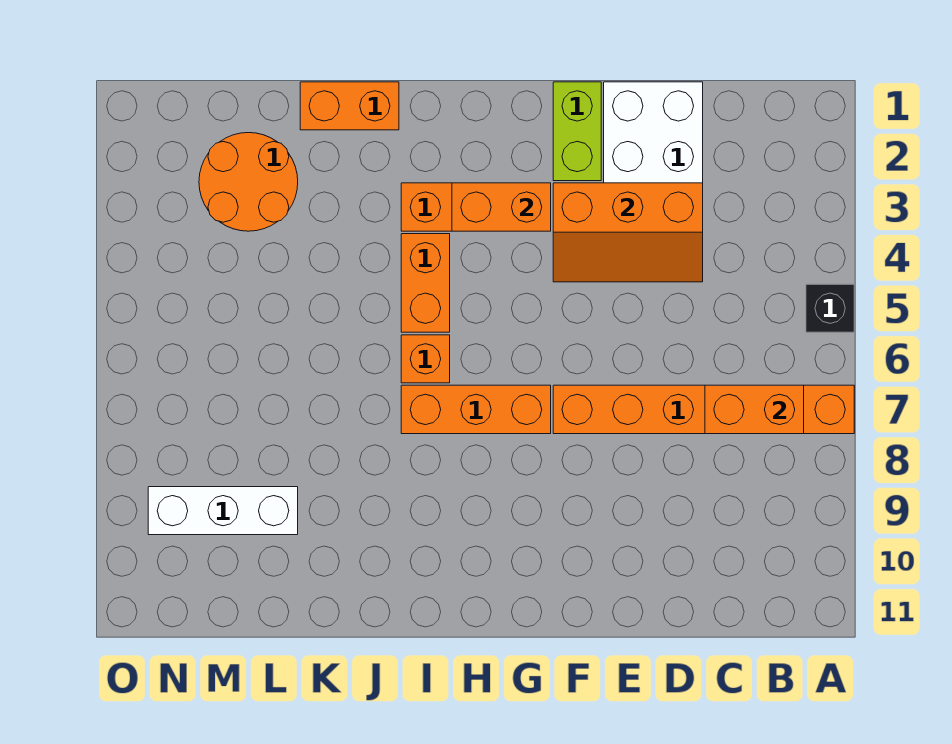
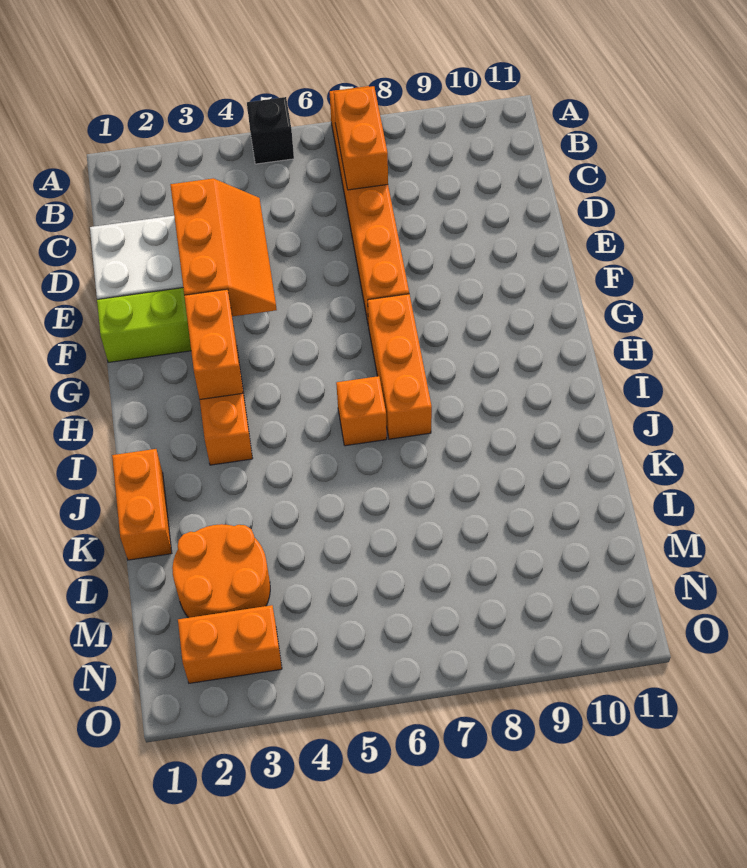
orange brick I4:I5 level 1 -> orange brick N2:N3 level 1
white brick L9:N9 level 1 -> none

